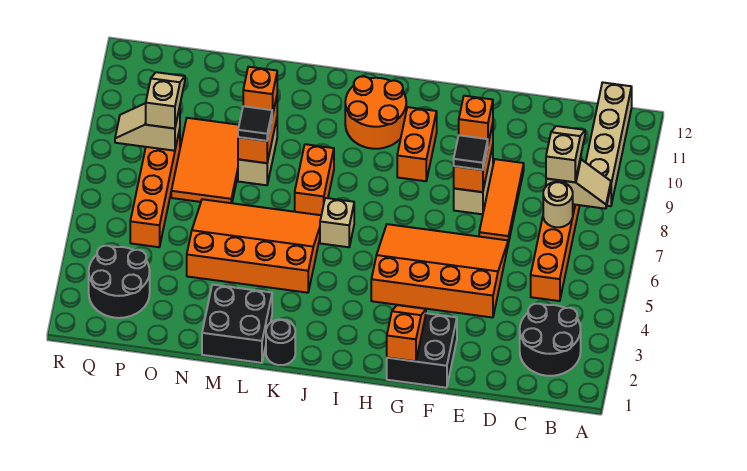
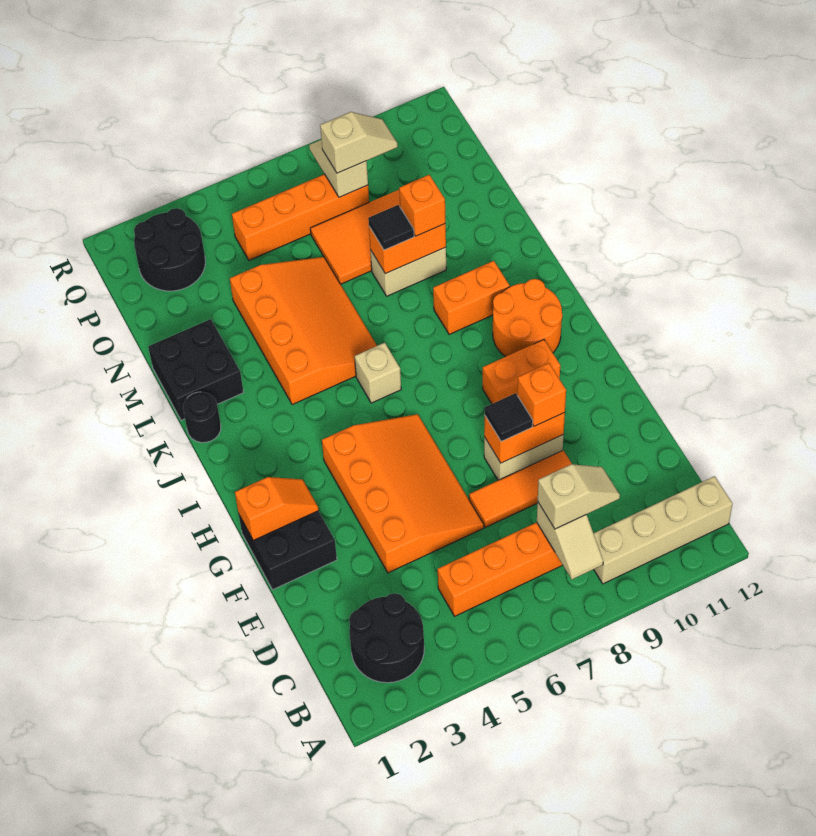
tan round brick C7 level 2 -> none
orange brick K7:K8 level 1 -> orange brick K9:K10 level 1

